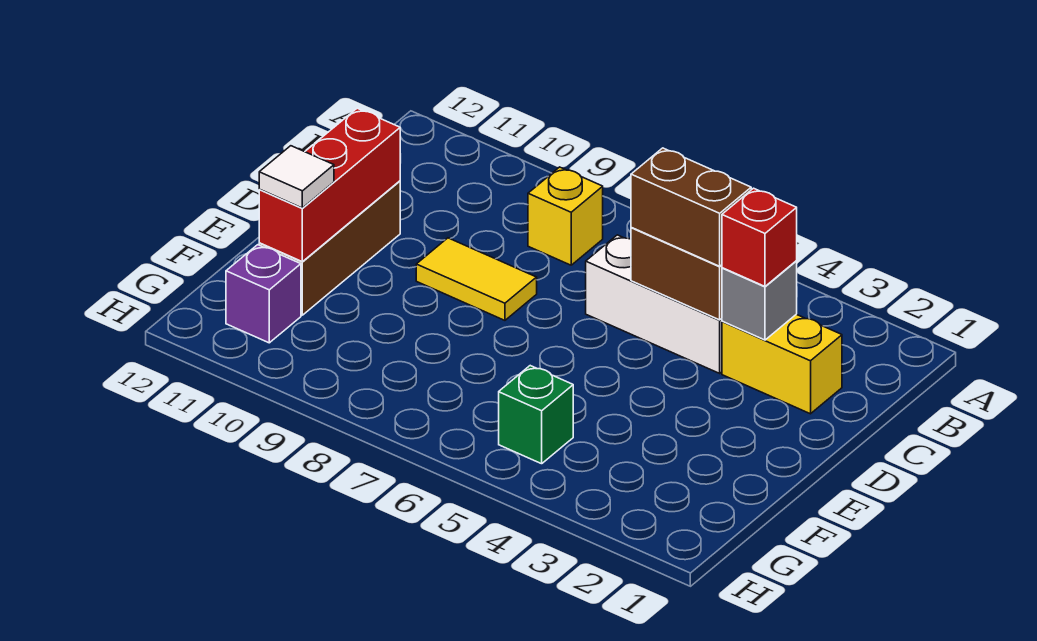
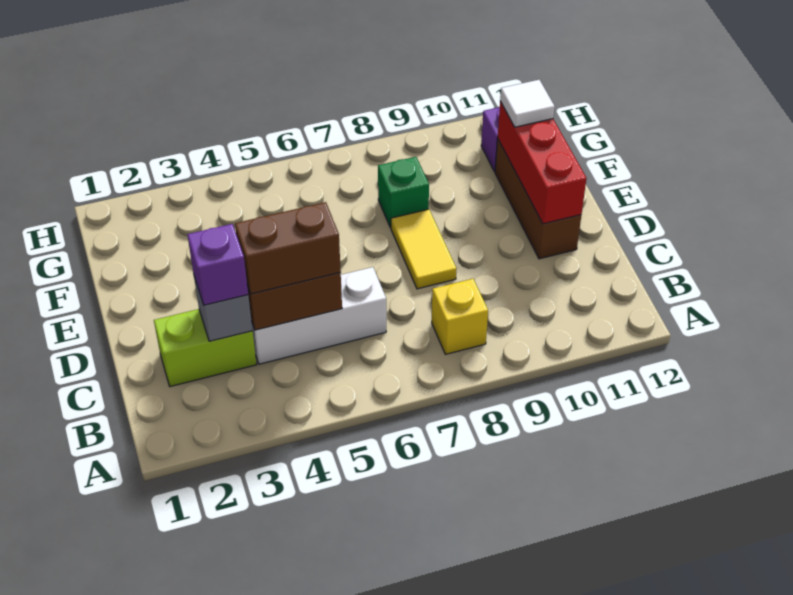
yellow brick C2:C3 level 1 -> lime brick C2:C3 level 1
red brick C3 level 3 -> purple brick C3 level 3
yellow tile D8:D9 level 1 -> yellow tile D8:E8 level 1
green brick G5 level 1 -> green brick F8 level 1

